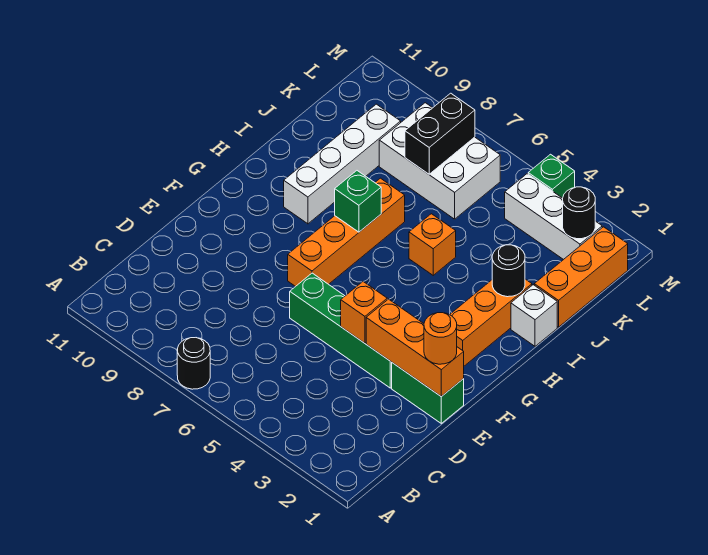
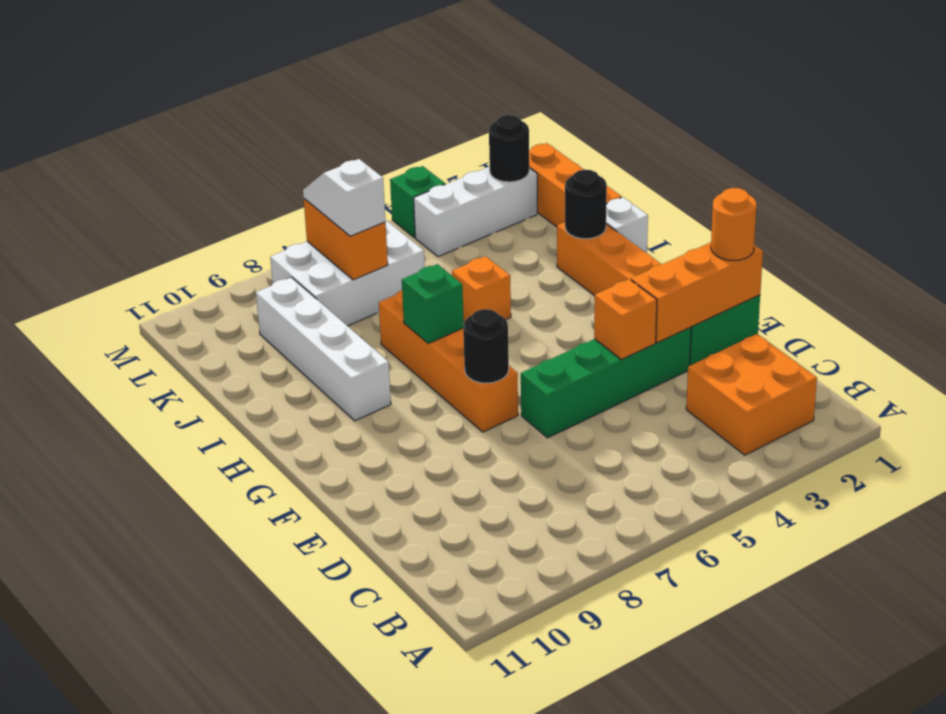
black round brick A7 level 1 -> black round brick F7 level 2
none -> orange brick B2:C3 level 1
black brick K7:L7 level 2 -> orange brick K7:L7 level 2
none -> white slope K7:L7 level 3 top K

